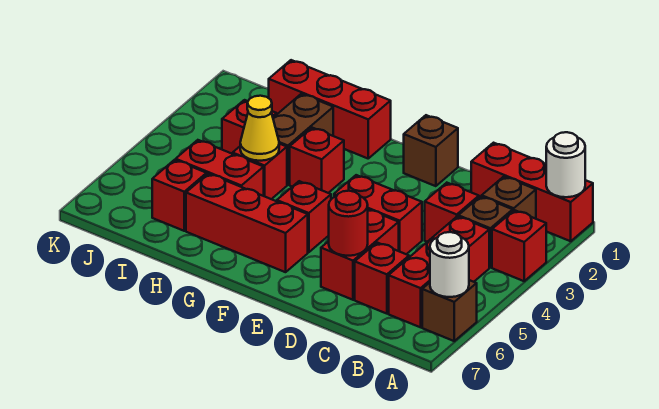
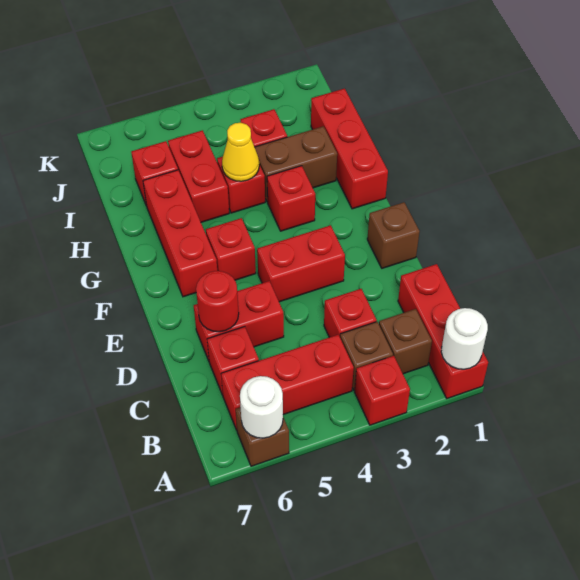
red brick D4:E4 level 1 -> red brick E3:E4 level 1

